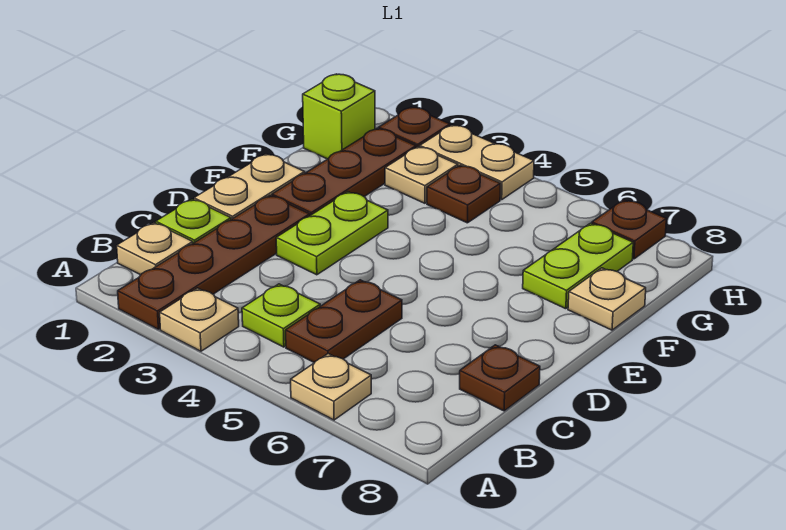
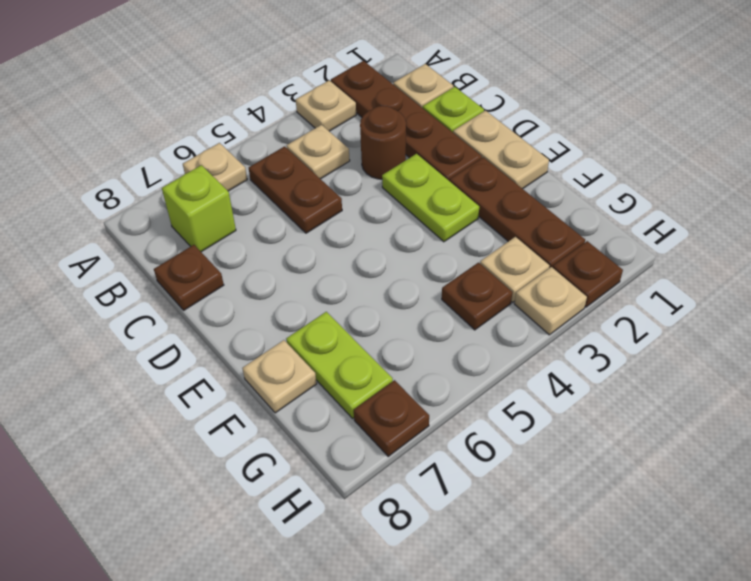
lime plate B4 level 1 -> tan plate B4 level 1
none -> brown round brick C3 level 1
lime brick G1 level 1 -> lime brick B7 level 1
tan plate H3:H4 level 1 -> tan plate H3 level 1

